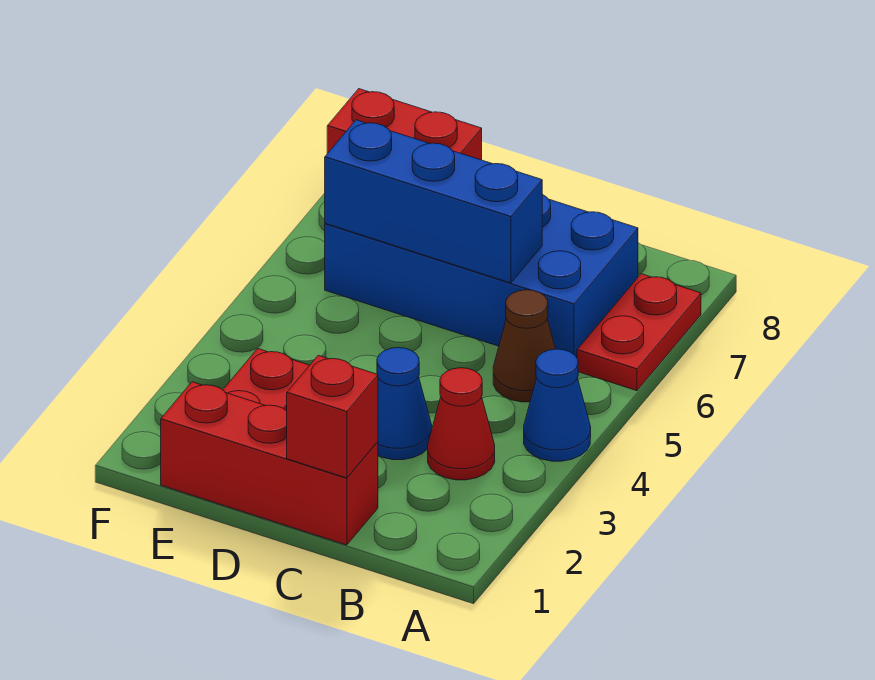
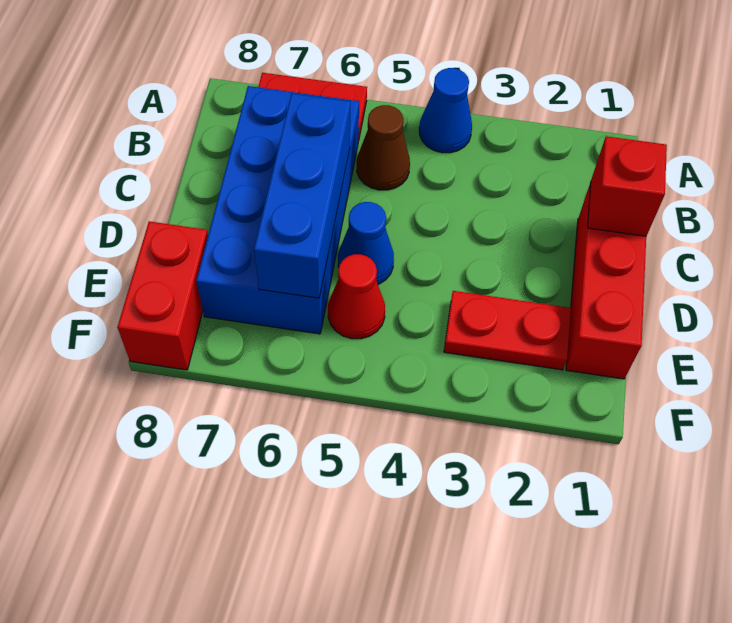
red cone B3 level 1 -> red cone E5 level 1
blue cone C3 level 1 -> blue cone D5 level 1

